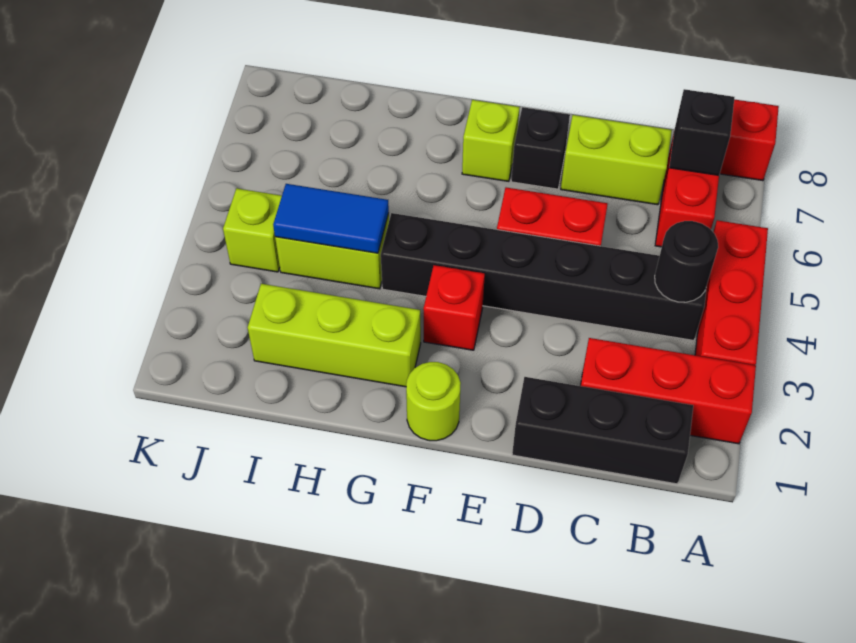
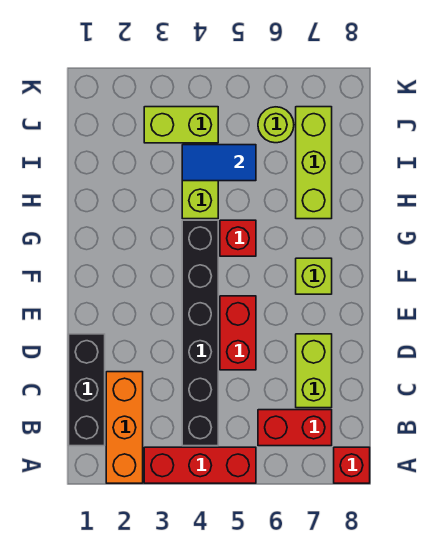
red brick A2:C2 level 1 -> orange brick A2:C2 level 1
black round brick B4 level 2 -> none
black brick B7 level 2 -> none
black brick E7 level 1 -> none
lime round brick F1 level 1 -> lime round brick J6 level 1
red brick F3 level 1 -> red brick G5 level 1
lime brick G2:I2 level 1 -> lime brick H7:J7 level 1
blue tile H4:I4 level 2 -> blue tile I4:I5 level 2
lime brick J4 level 1 -> lime brick J3:J4 level 1

